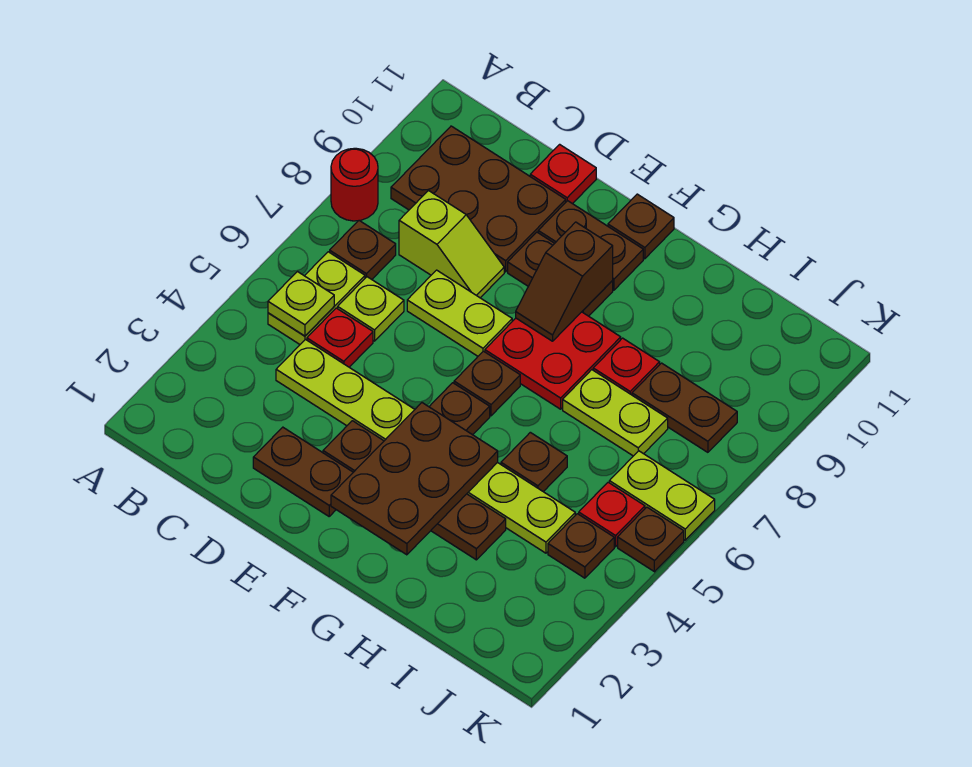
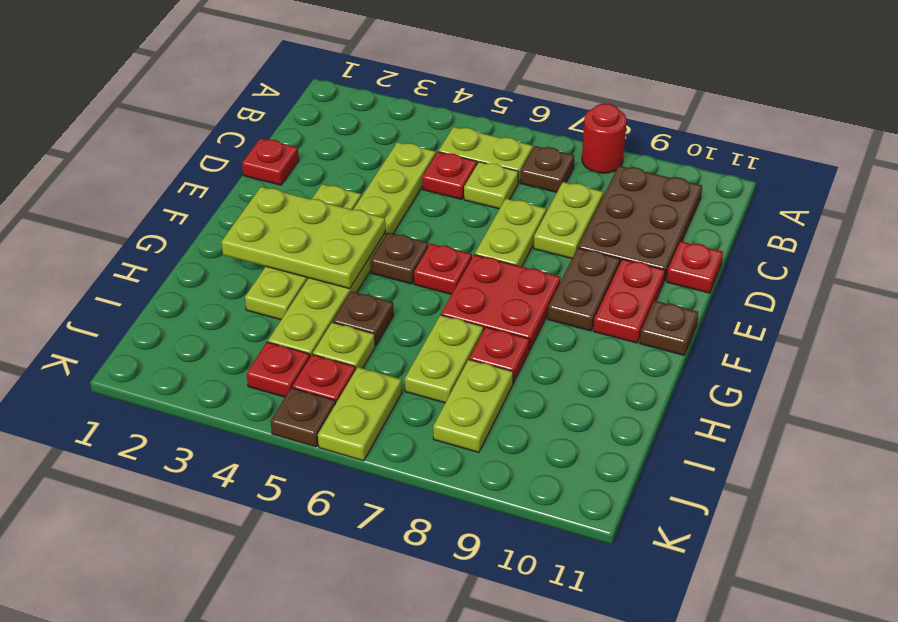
lime plate B5 level 2 -> lime plate I5 level 1
lime slope C8:D8 level 1 top C -> lime plate C8:D8 level 1
none -> red plate D1 level 1
brown plate D2:E2 level 1 -> none
brown plate E3:H3 level 1 -> lime plate E3:H3 level 1
brown plate E10:F10 level 1 -> red plate E10:F10 level 1
brown plate F2:G4 level 2 -> lime plate F2:G4 level 2
brown plate F6 level 1 -> red plate F6 level 1
brown slope F8:F9 level 2 top 9 -> none
brown plate I8:J8 level 1 -> lime plate I8:J8 level 1
brown plate J4 level 1 -> red plate J4 level 1

